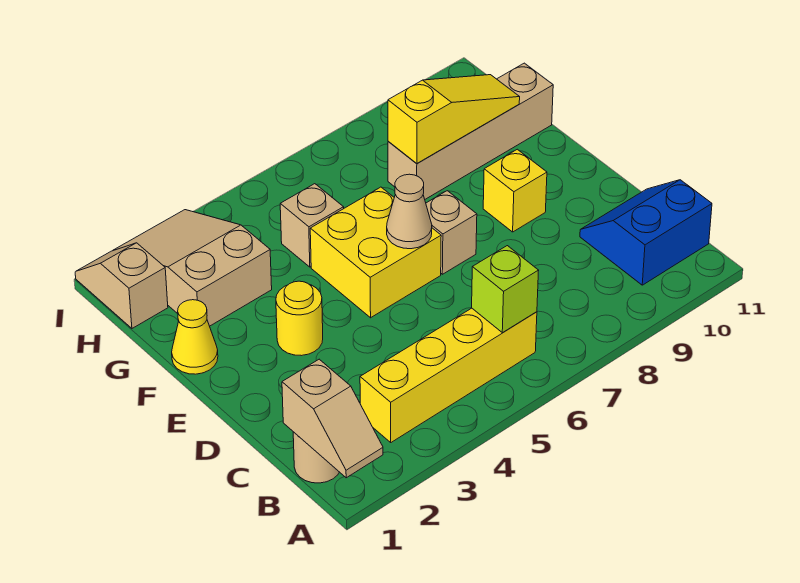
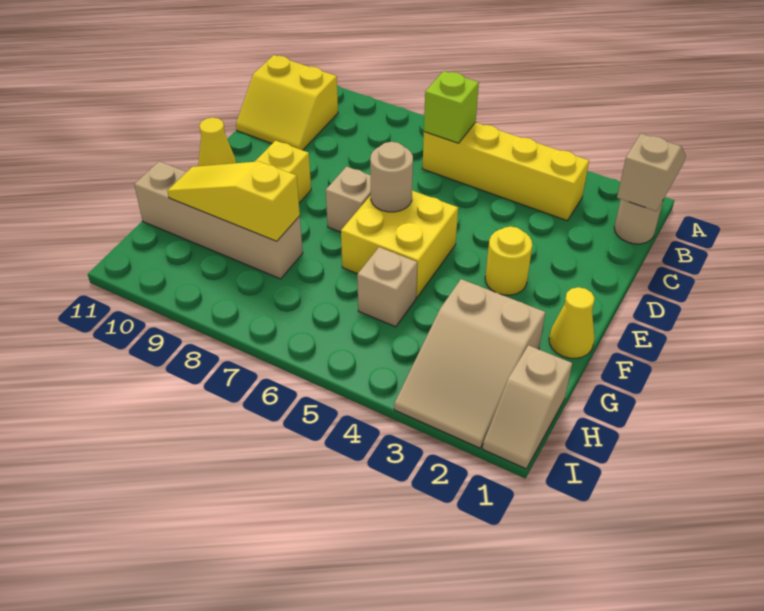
blue slope B10:C11 level 1 top B -> yellow slope B10:C11 level 1 top B
tan cone E6 level 2 -> tan round brick E6 level 2
none -> yellow cone E11 level 1

